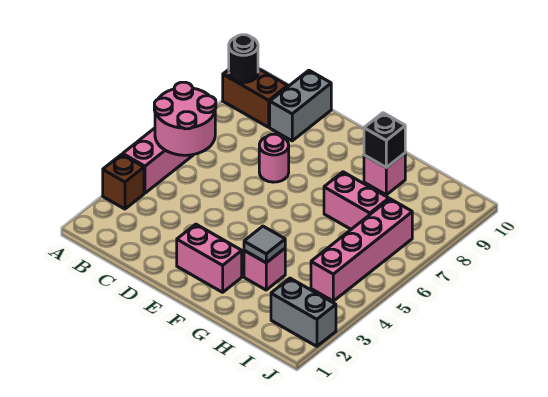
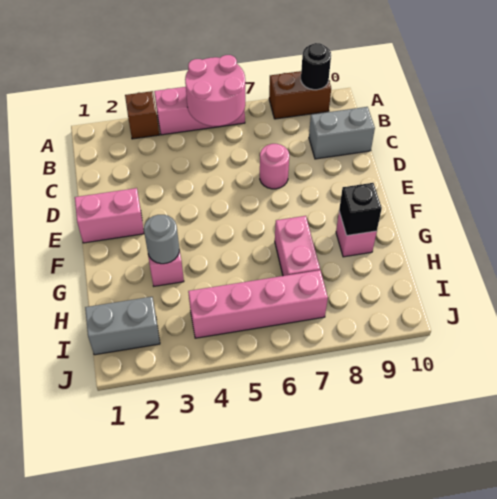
brown brick A9:B9 level 1 -> brown brick A8:A9 level 1
pink brick E2:F2 level 1 -> pink brick E1:E2 level 1
grey tile G3 level 2 -> grey round brick G3 level 2
grey brick I2:J2 level 1 -> grey brick I1:I2 level 1

